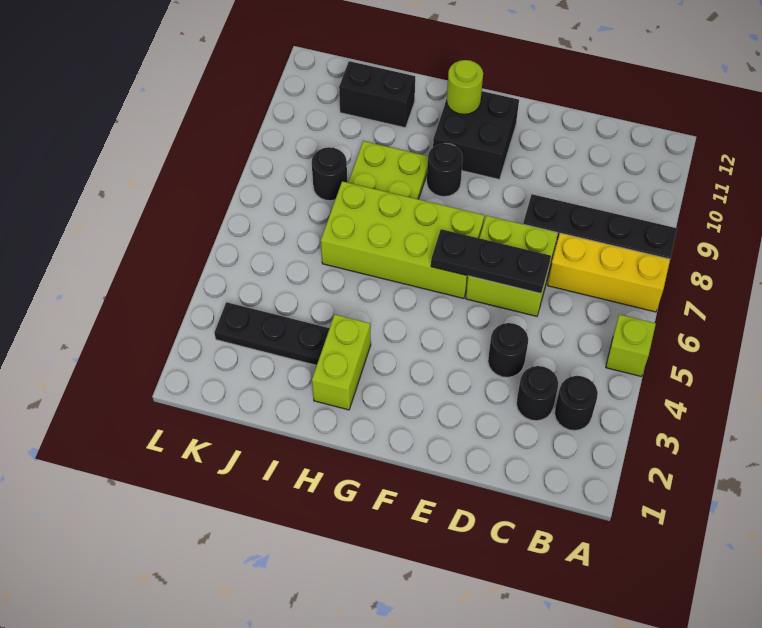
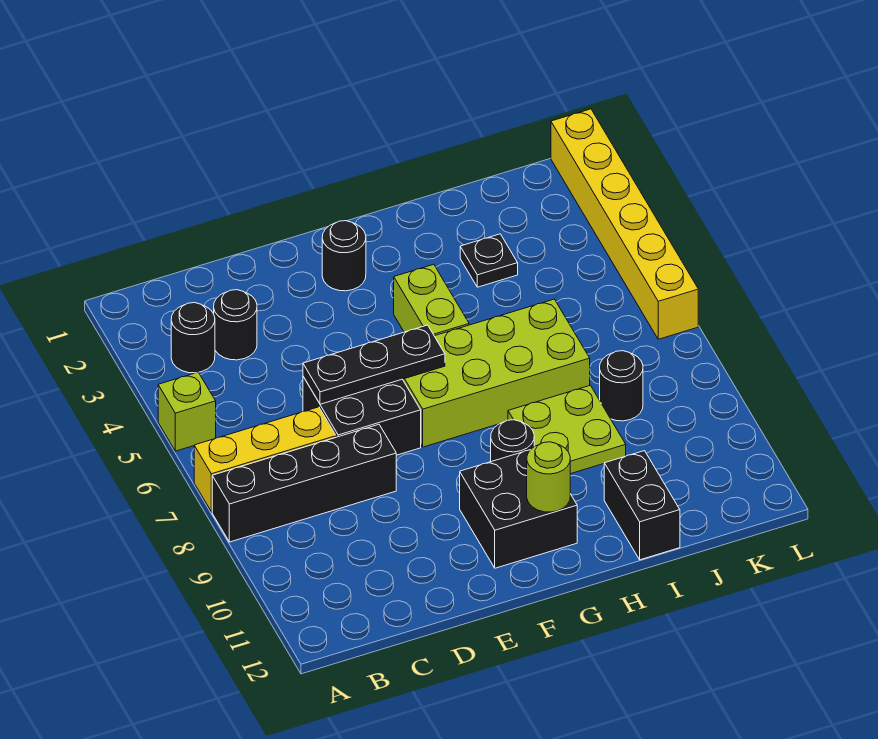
black round brick D4 level 1 -> black round brick F2 level 1
lime brick D6:E7 level 1 -> black brick D6:E7 level 1
lime brick H2:H3 level 1 -> lime brick G4:G5 level 1
black plate I3:K3 level 1 -> black plate I3 level 1
black brick I11:J11 level 1 -> black brick I11:I12 level 1
none -> yellow brick L1:L6 level 1

